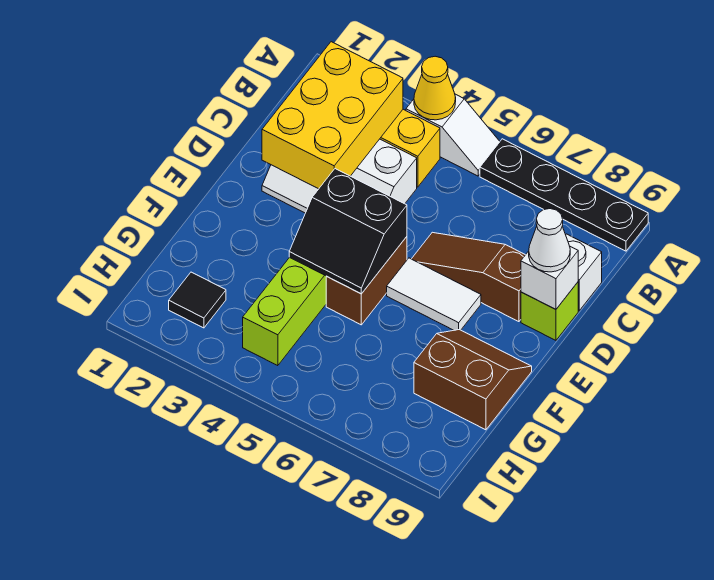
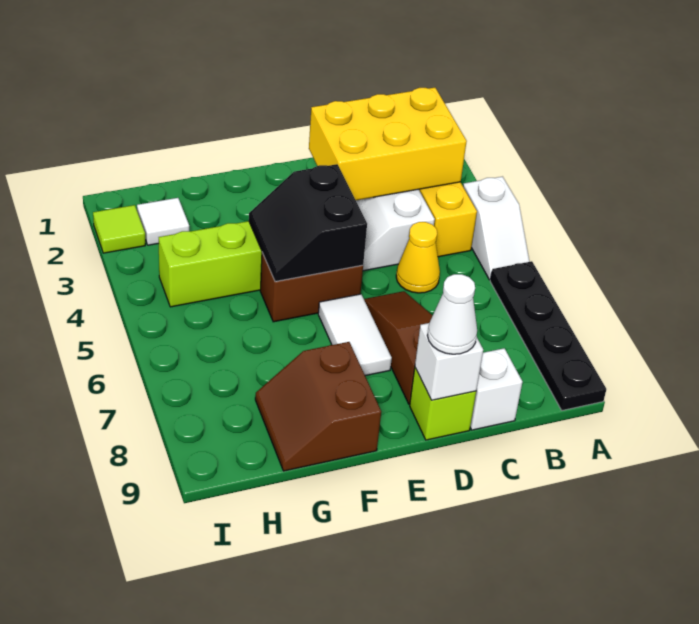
yellow cone A4 level 2 -> yellow cone C5 level 1
brown slope F8:G9 level 1 top G -> brown slope F8:G9 level 1 top F
black tile H2 level 1 -> white tile H2 level 1
none -> lime tile I2 level 1

